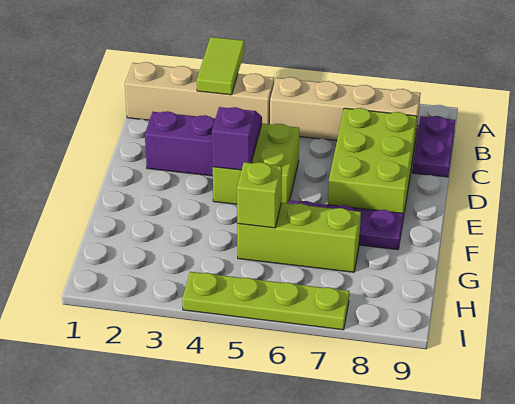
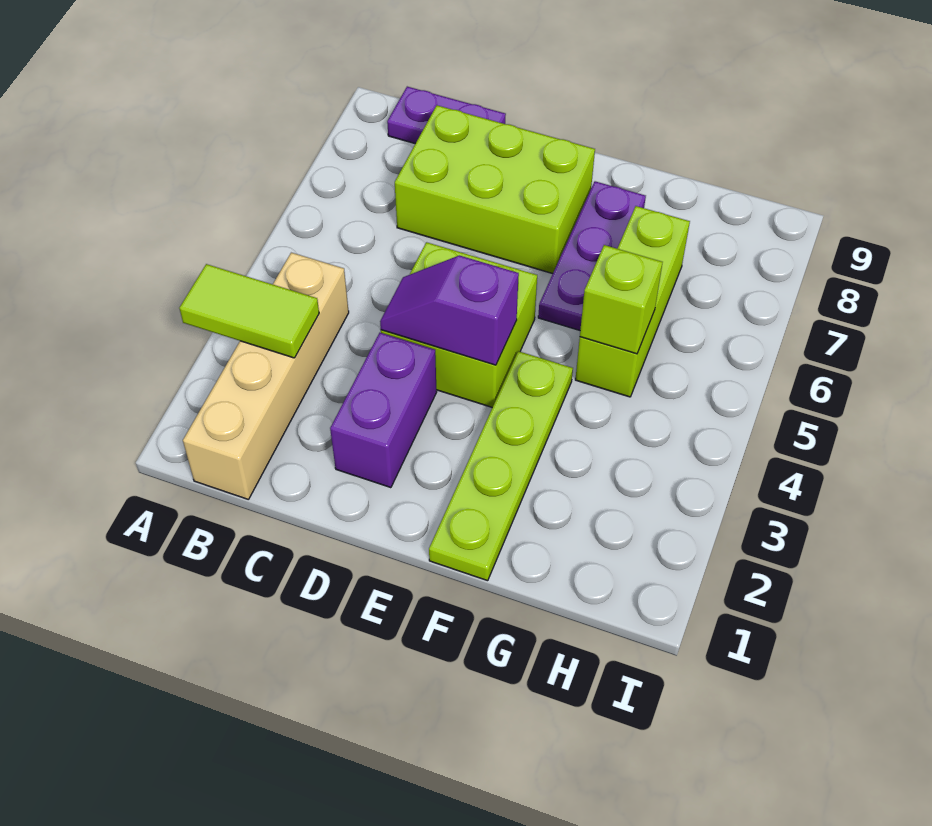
tan brick B5:B8 level 1 -> none
lime plate I4:I7 level 1 -> lime plate F1:F4 level 1

